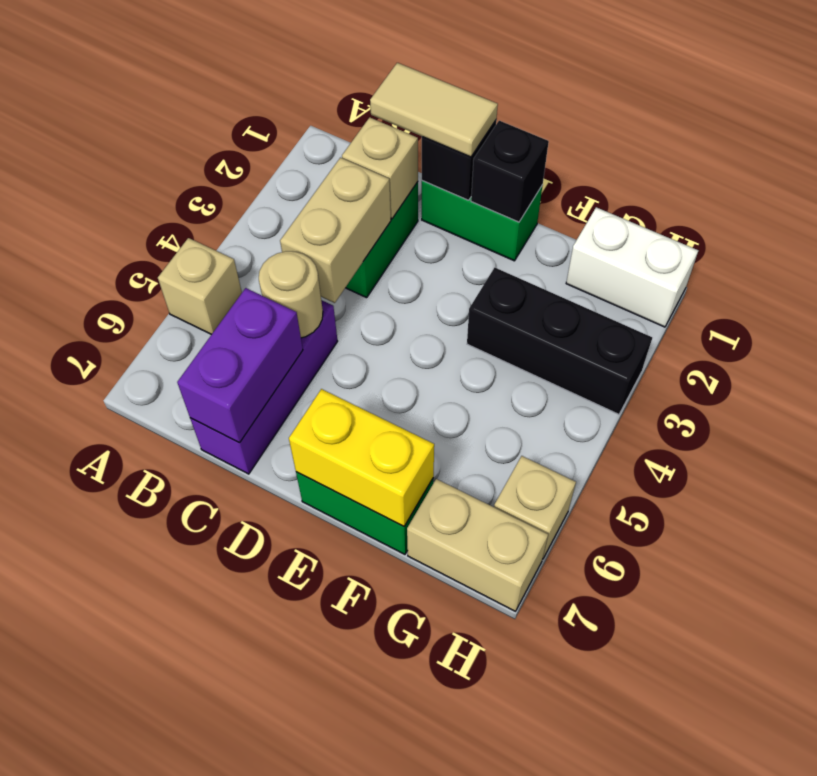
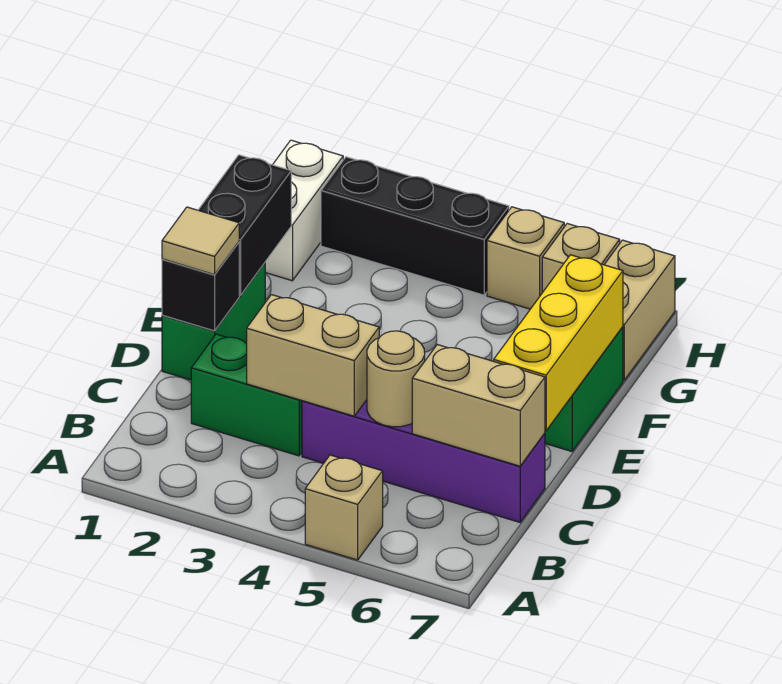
tan tile C1:D1 level 3 -> tan tile D1 level 3
tan brick C2 level 2 -> tan brick H5 level 1
purple brick C5:C7 level 1 -> purple brick C4:C7 level 1
purple brick C6:C7 level 2 -> tan brick C6:C7 level 2
black brick E1 level 2 -> black brick E1:F1 level 2
yellow brick E7:F7 level 2 -> yellow brick D7:F7 level 2
black brick F3:H3 level 1 -> black brick H2:H4 level 1

